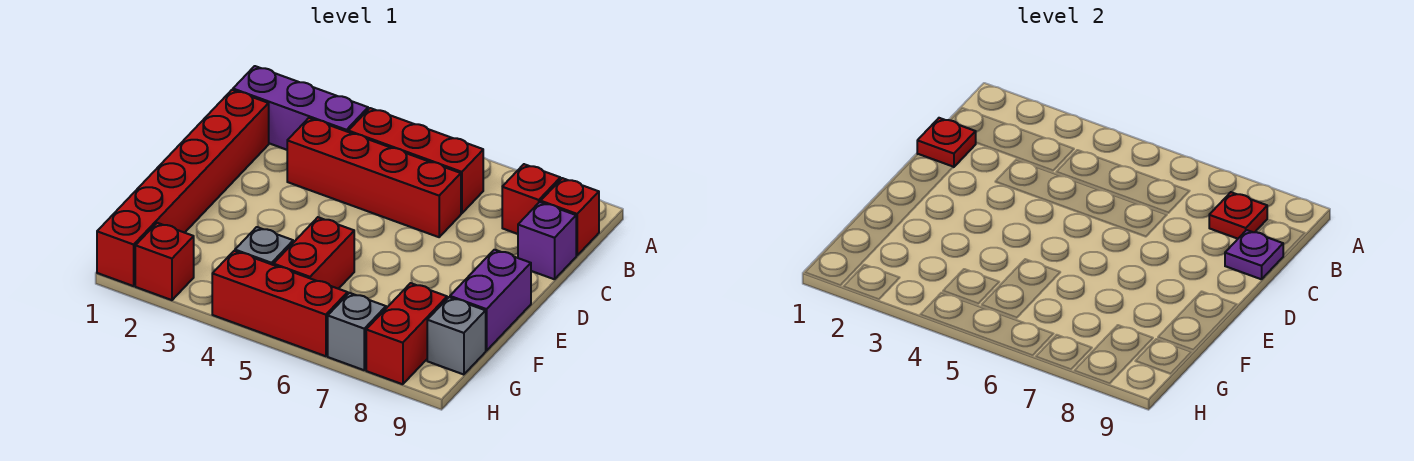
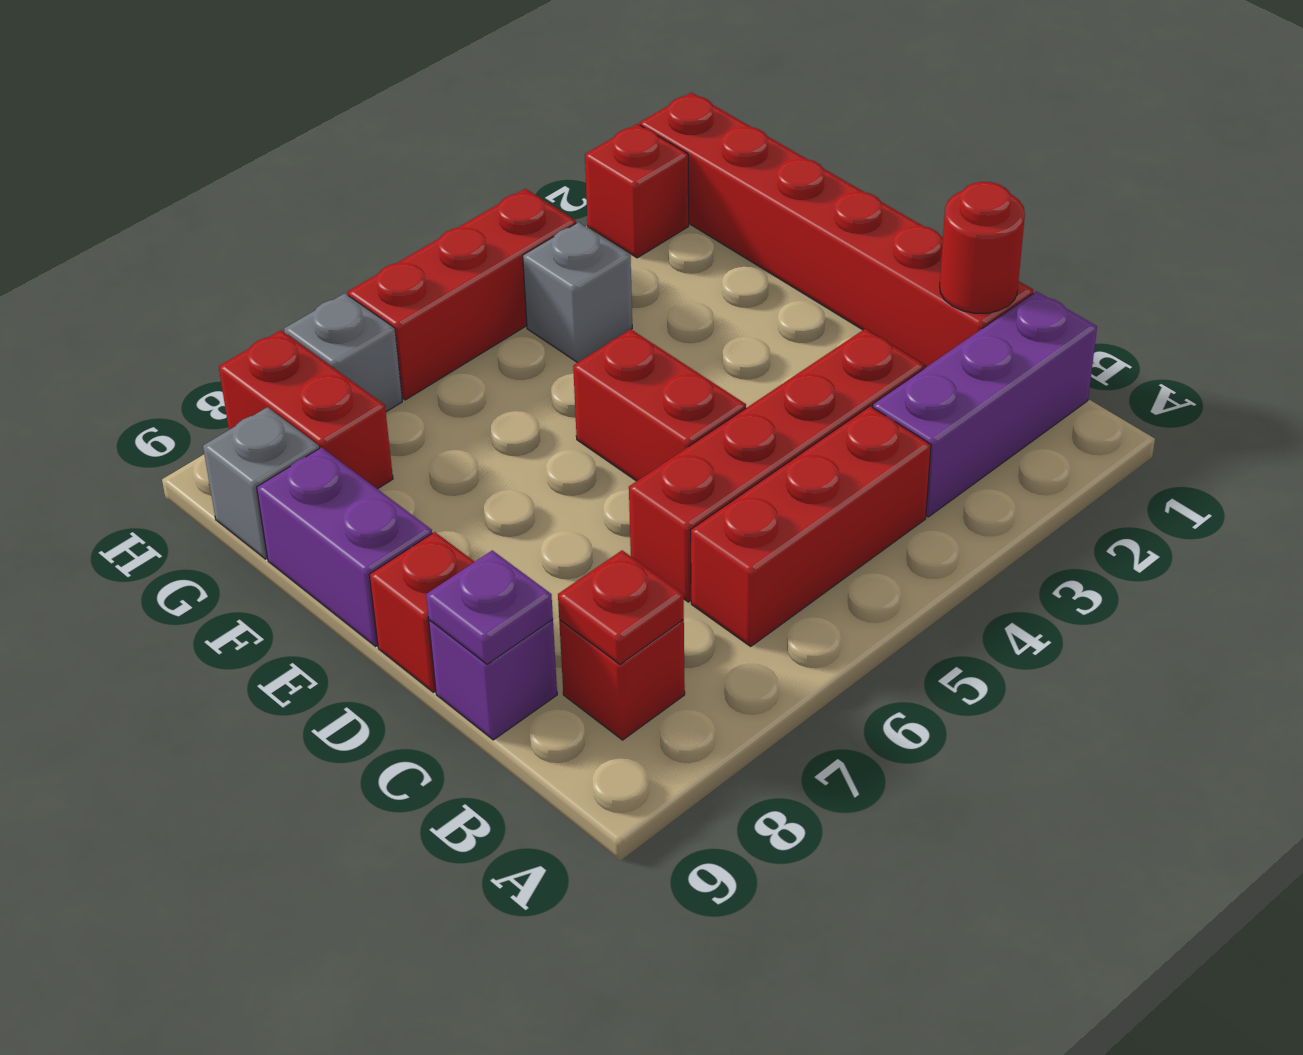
red brick B9 level 1 -> red brick D9 level 1
red plate C1 level 2 -> red round brick C1 level 2
red brick F5:G5 level 1 -> red brick D5:E5 level 1

